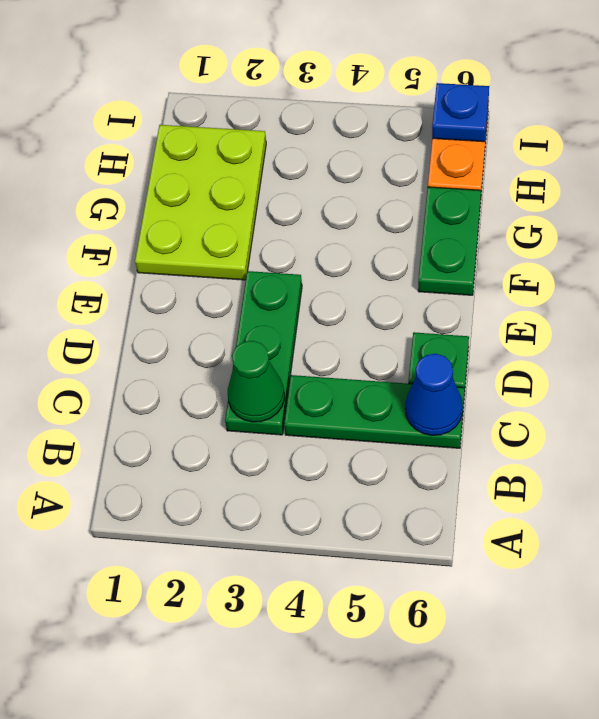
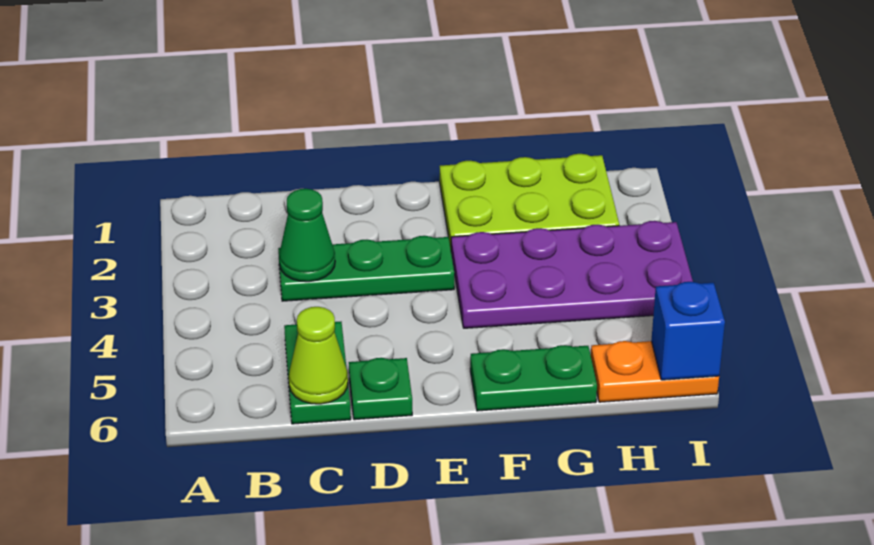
green plate C4:C6 level 1 -> green plate C5:C6 level 1
blue cone C6 level 2 -> lime cone C6 level 2
none -> purple plate F3:I4 level 1
blue plate I6 level 2 -> blue brick I6 level 2

